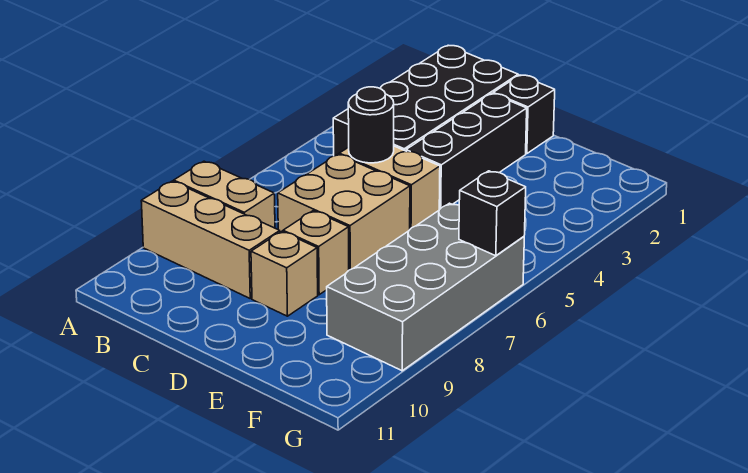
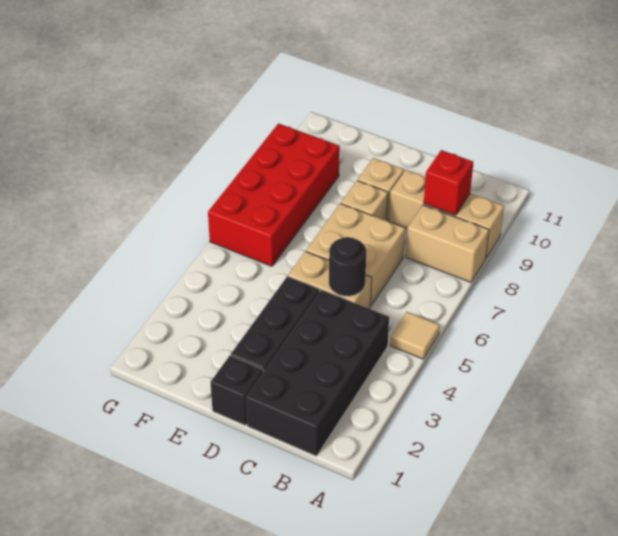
none -> tan tile A5 level 1
none -> red brick B9 level 2
grey brick F6:G9 level 1 -> red brick F6:G9 level 1
black brick G6 level 2 -> none

